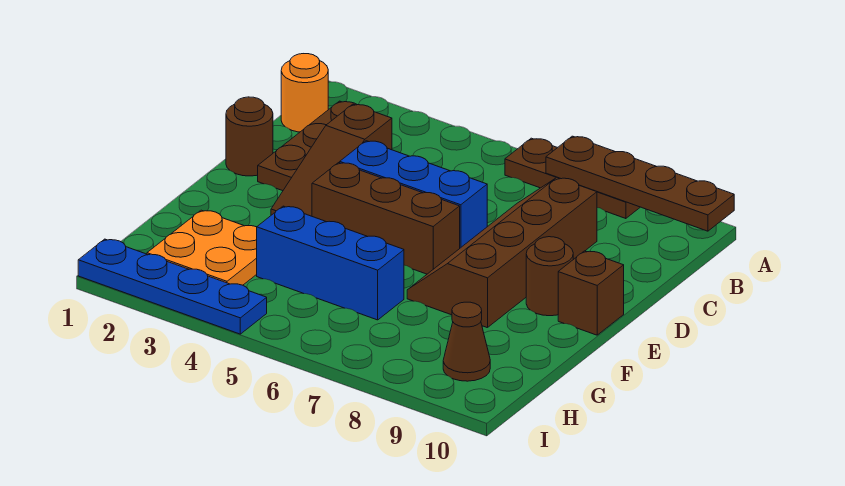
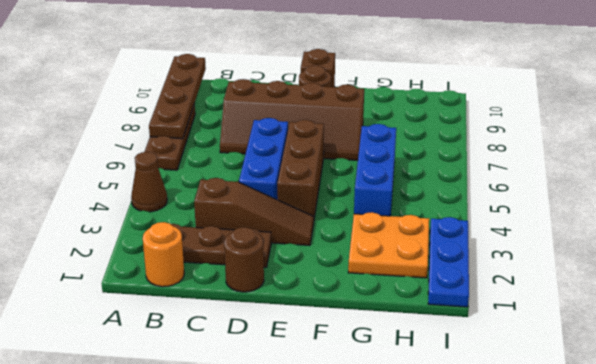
brown cone H9 level 1 -> brown cone A4 level 1
blue plate I1:I4 level 1 -> blue plate I1:I3 level 1

